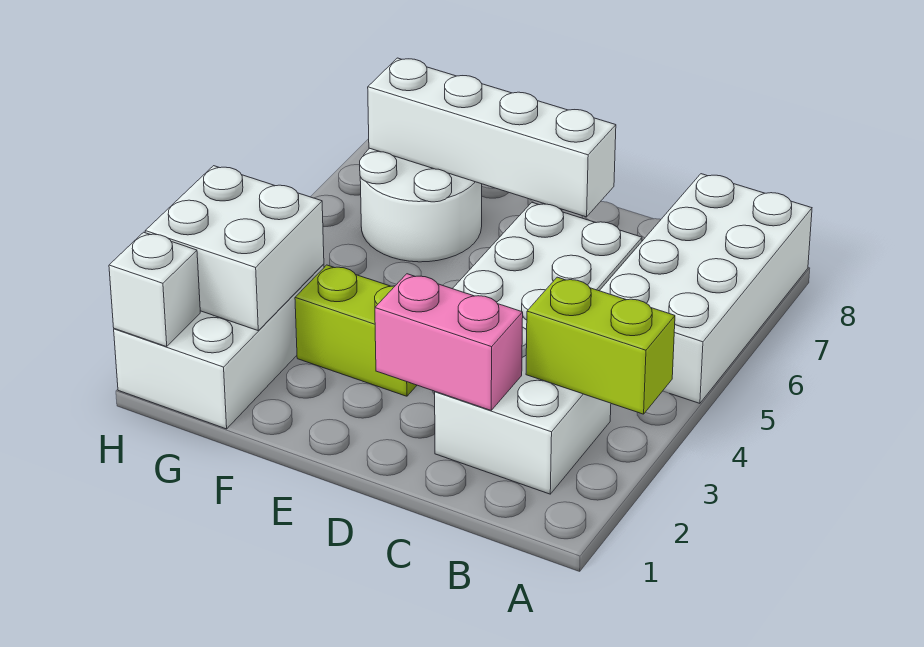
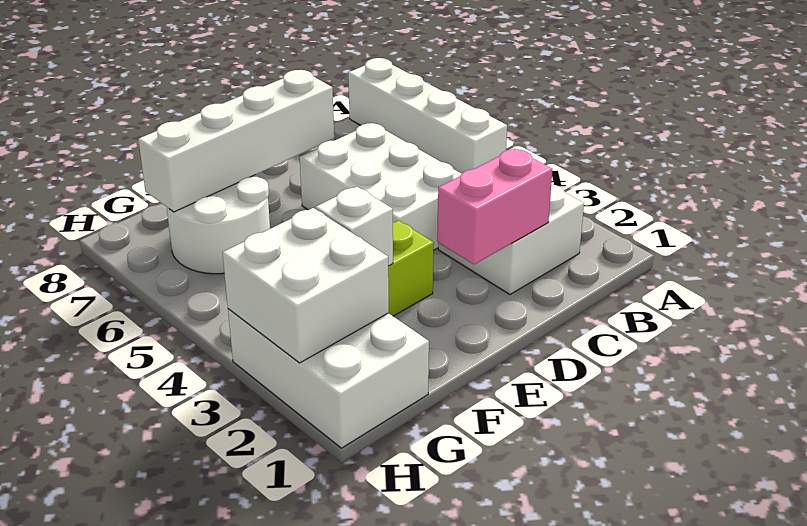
lime brick A3:B3 level 2 -> none
white brick A5:B8 level 1 -> white brick A5:A8 level 1
white brick H1 level 2 -> white brick F3 level 2

